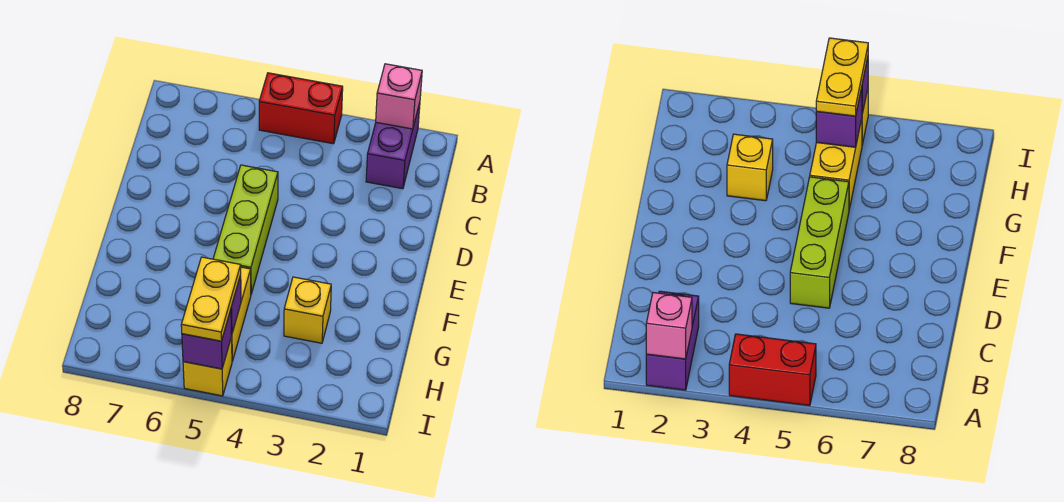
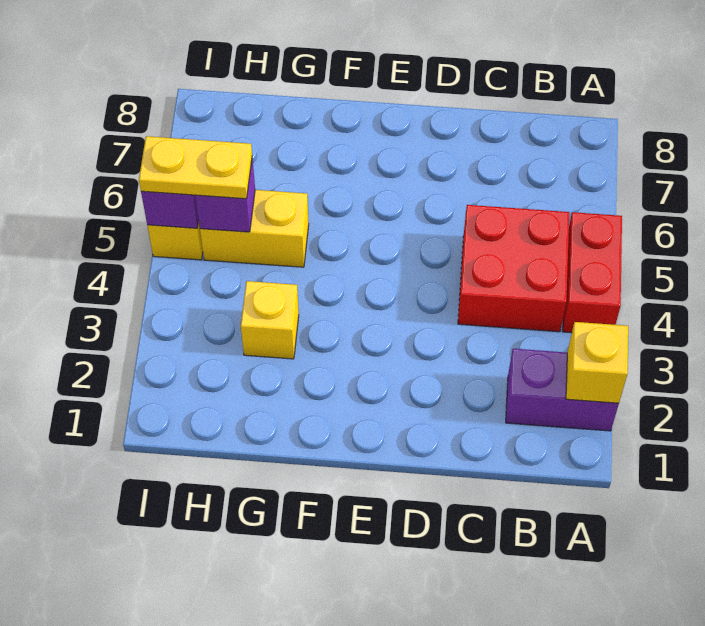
pink brick A2 level 2 -> yellow brick A2 level 2
none -> red brick B4:C5 level 1
lime brick D5:F5 level 1 -> none

